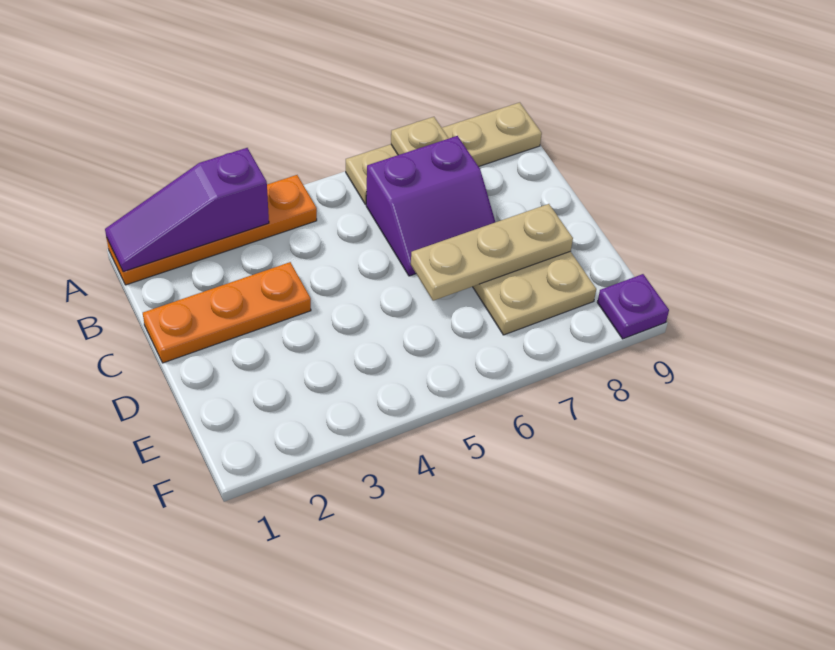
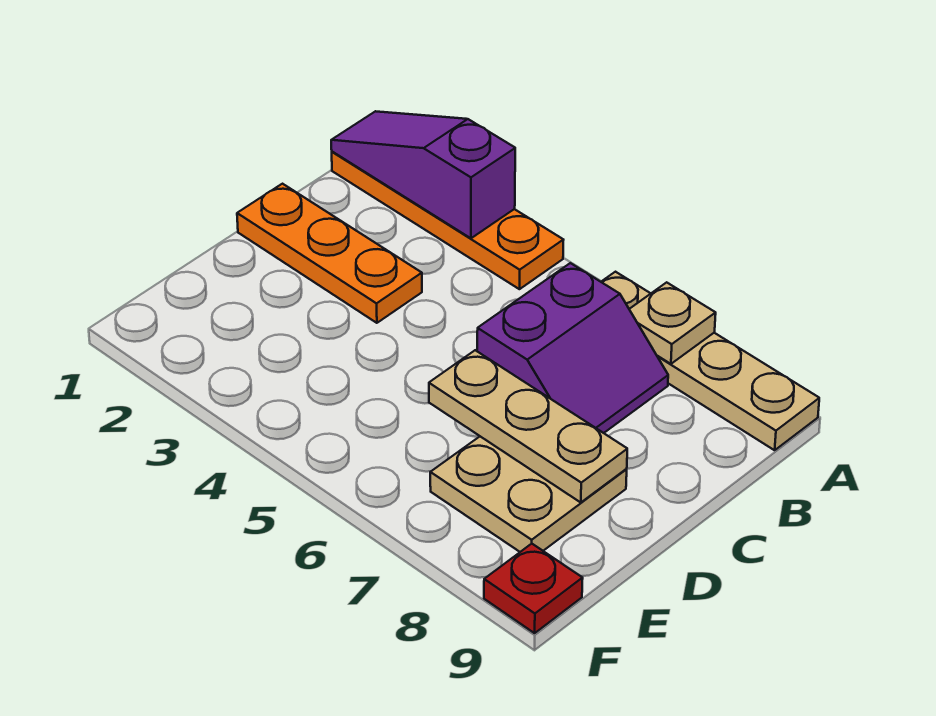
purple slope B6:C7 level 1 top B -> purple slope B6:C7 level 1 top 6
purple plate F9 level 1 -> red plate F9 level 1

